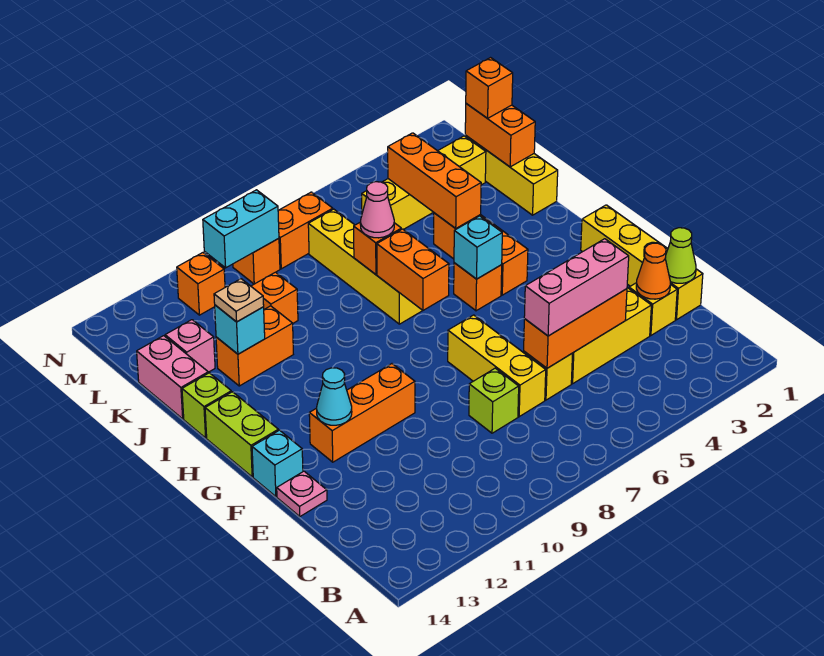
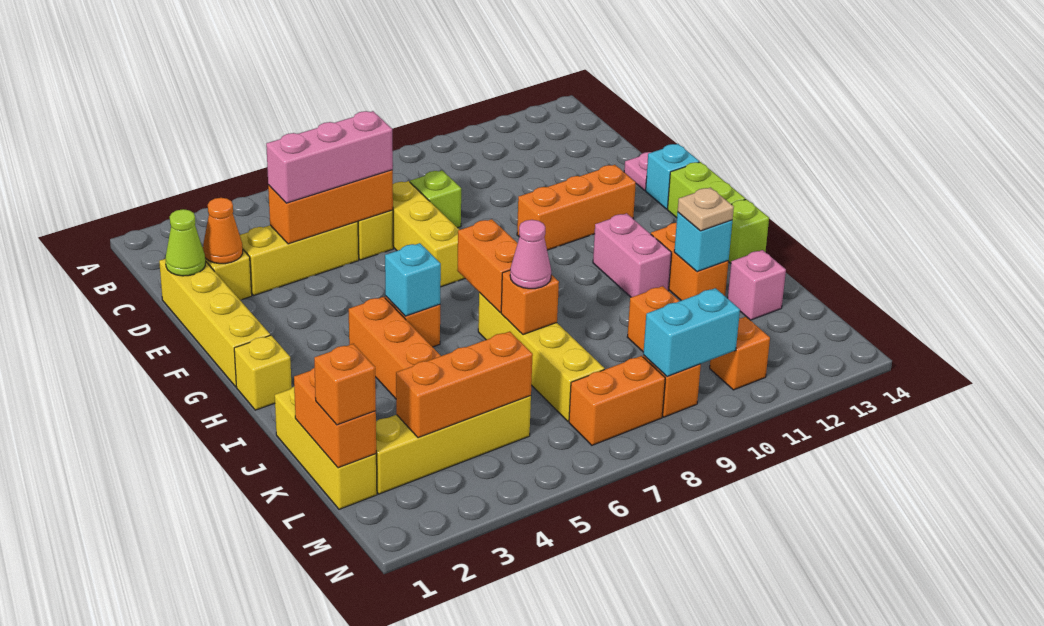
cyan cone F12 level 2 -> none
none -> yellow brick H1 level 1
orange brick J4:L4 level 2 -> orange brick L3:L5 level 2
orange brick J11:J12 level 1 -> orange brick I12:J12 level 1
pink brick J14:K14 level 1 -> pink brick H11:I11 level 1

